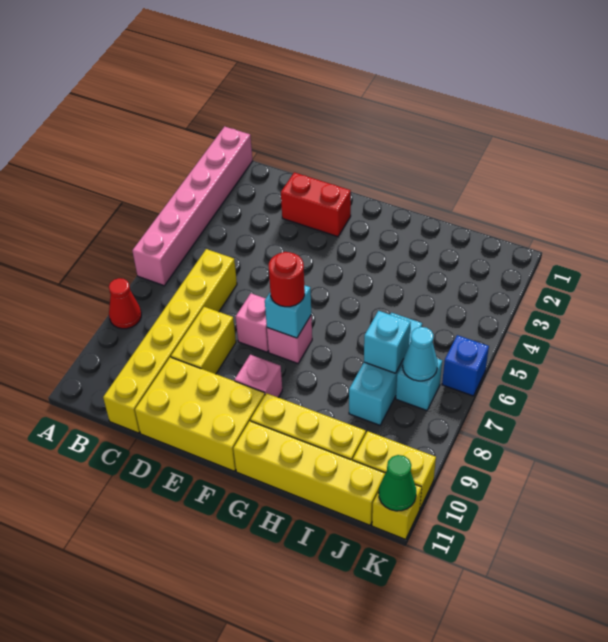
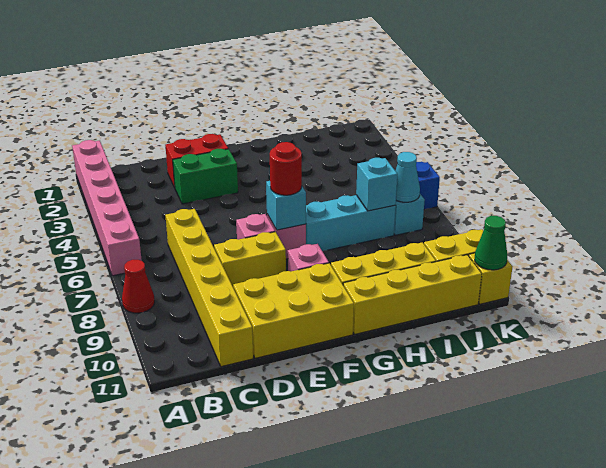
none -> green brick D3:E3 level 1
yellow brick D8:D9 level 1 -> yellow brick D8:E8 level 1
cyan brick I6:I8 level 1 -> cyan brick G7:I7 level 1

